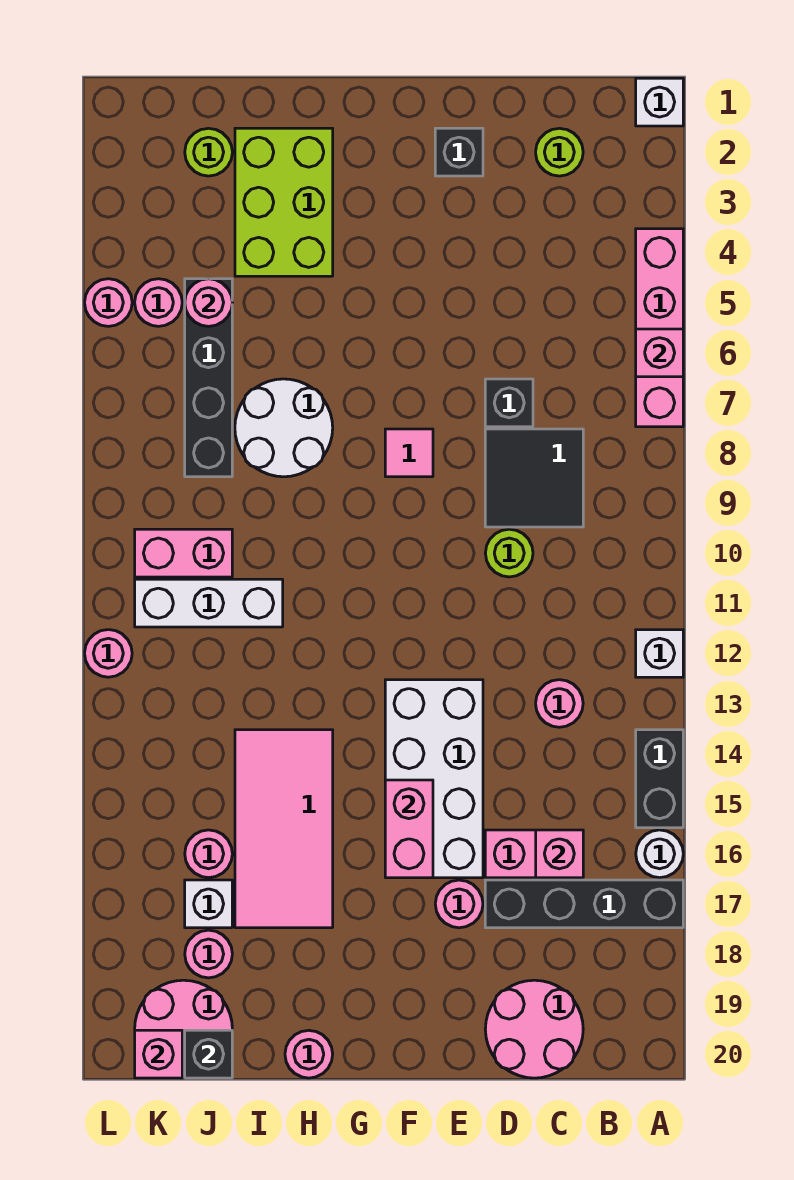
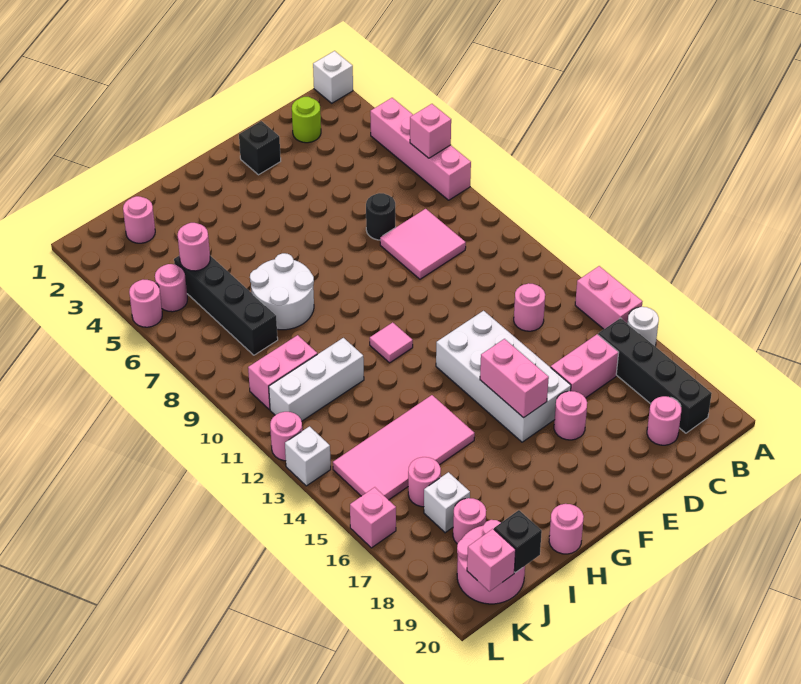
white brick A12 level 1 -> white brick L13 level 1
black brick A14:A15 level 1 -> pink brick A14:A15 level 1
black brick A17:D17 level 1 -> black brick B16:B19 level 1
black tile C8:D9 level 1 -> pink tile C8:D9 level 1
pink brick C16 level 2 -> pink brick L16 level 1
pink round brick C19:D20 level 1 -> pink round brick C19 level 1
black brick D7 level 1 -> black round brick D7 level 1
lime round brick D10 level 1 -> none
pink tile F8 level 1 -> pink tile G11 level 1
lime brick H2:I4 level 1 -> none
pink tile H14:I17 level 1 -> pink tile H14:K15 level 1
lime round brick J2 level 1 -> pink round brick J2 level 1

